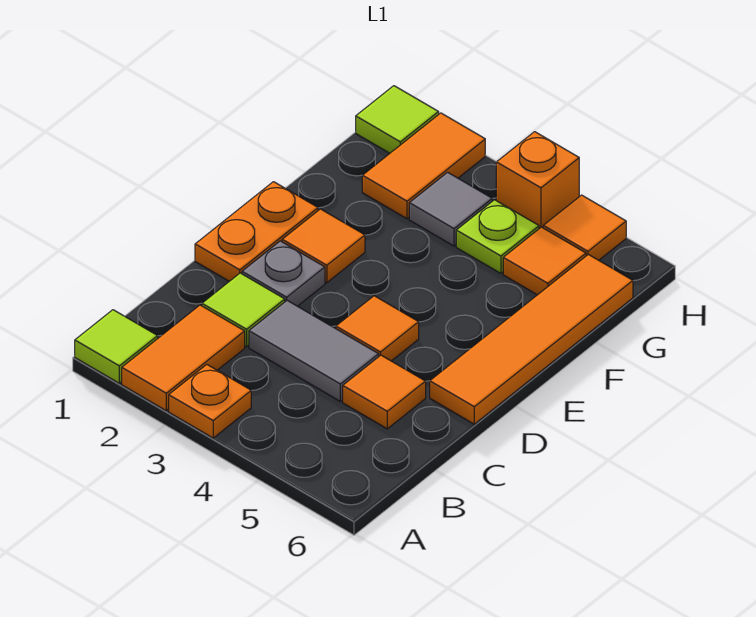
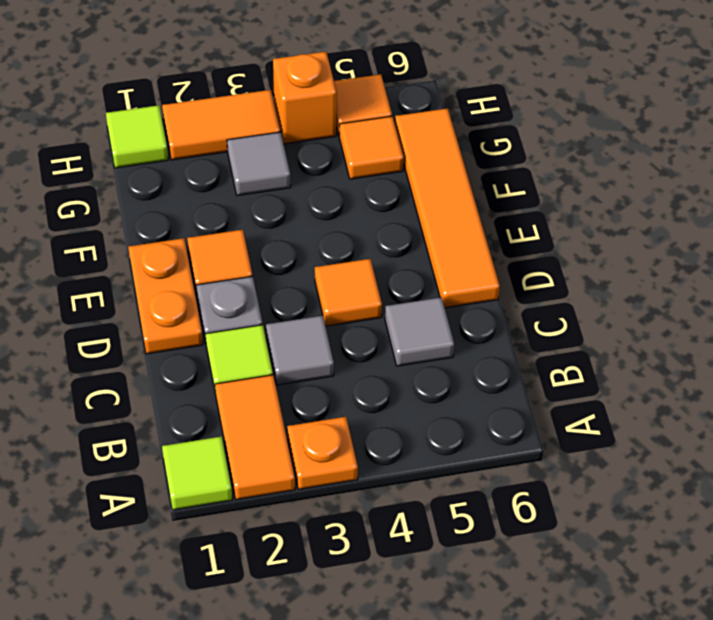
grey tile C3:C4 level 1 -> grey tile C3 level 1
orange tile C5 level 1 -> grey tile C5 level 1
orange tile G2:H2 level 1 -> orange tile H2:H3 level 1
lime plate G4 level 1 -> none

